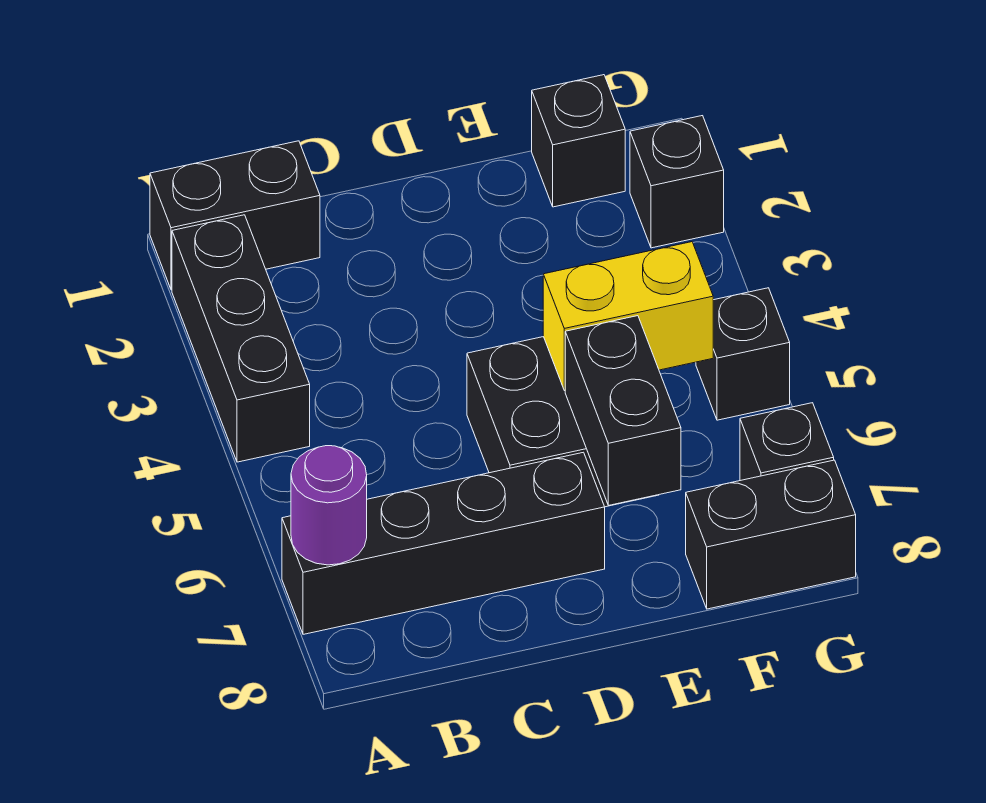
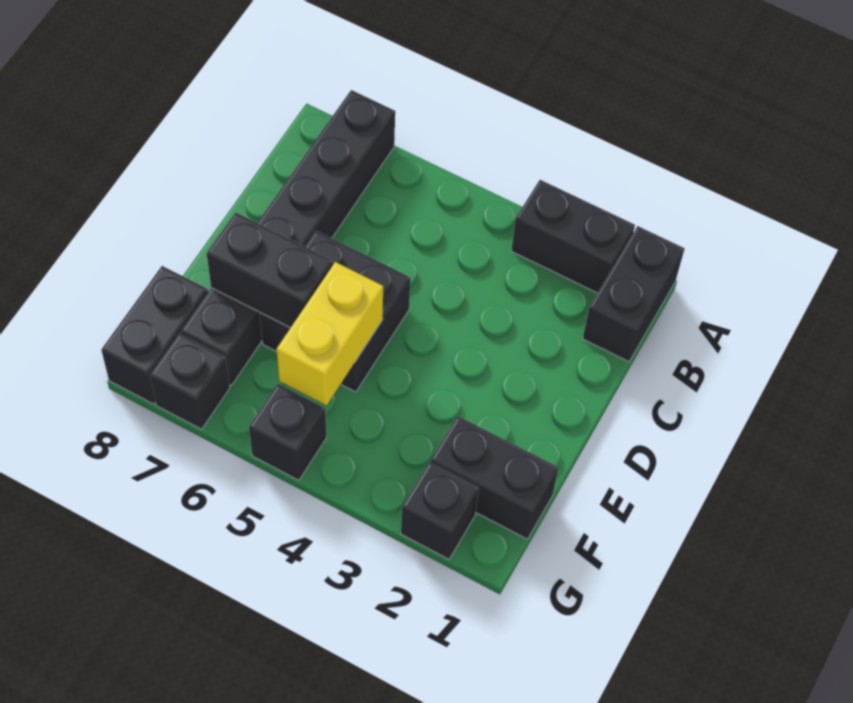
black brick A2:A4 level 1 -> black brick A2:A3 level 1
black brick A7:D7 level 1 -> black brick A7:F7 level 1
purple round brick A7 level 2 -> none
black brick F1 level 1 -> black brick F1:F2 level 1

